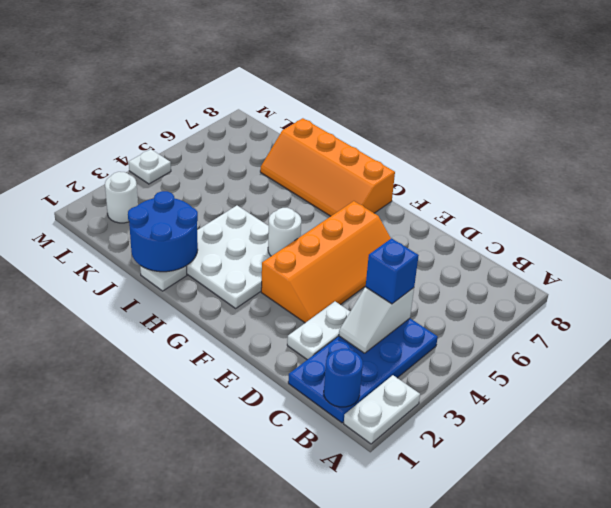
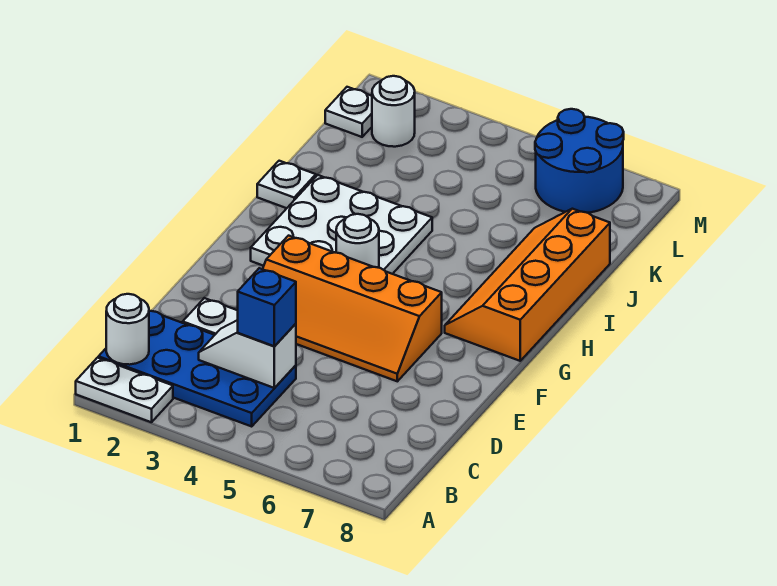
blue round brick B1 level 2 -> white round brick B1 level 2
blue round brick I1:J2 level 2 -> blue round brick L6:M7 level 1
white plate M4 level 1 -> white plate L1 level 1

